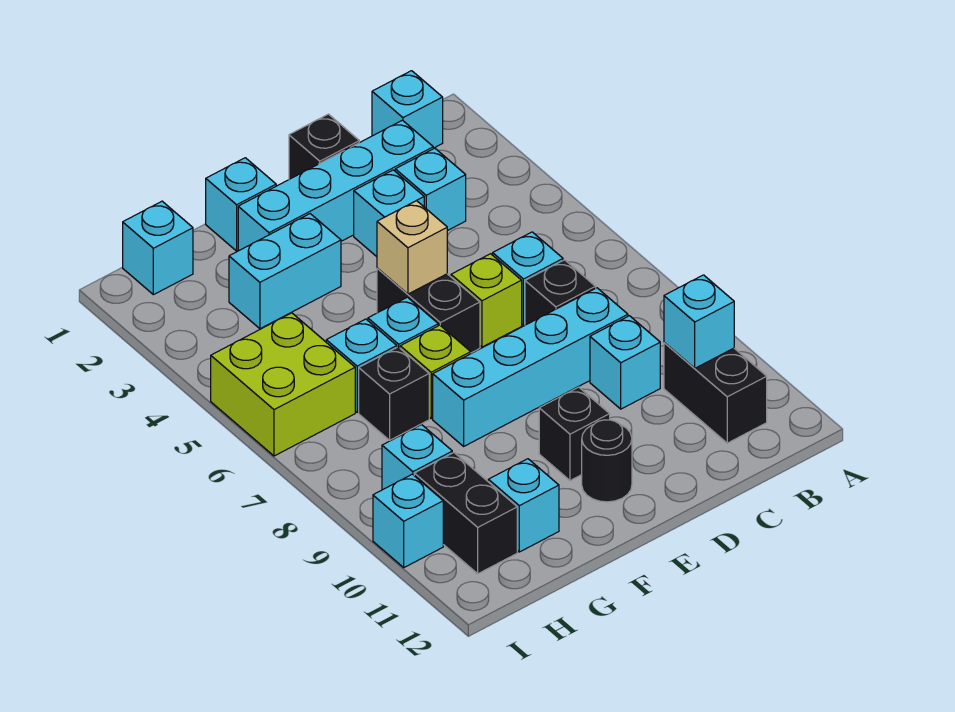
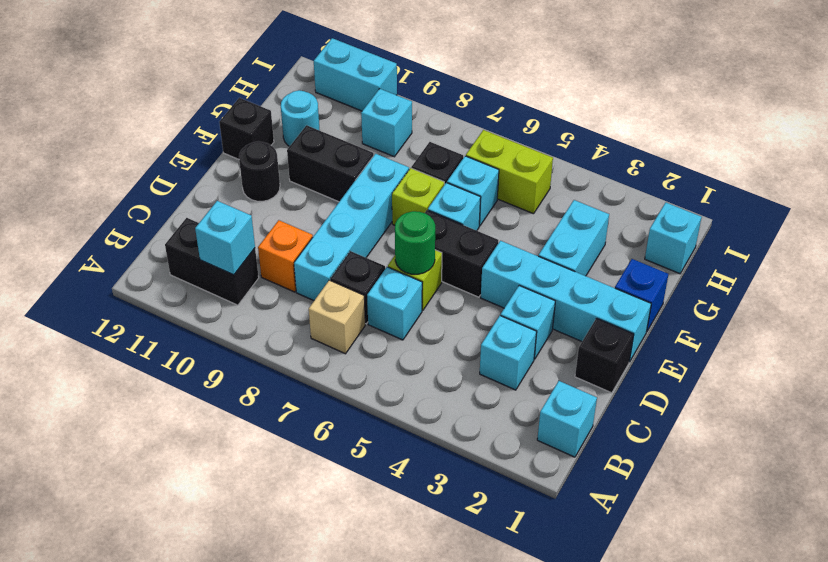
cyan brick C2:F2 level 1 -> cyan brick E1:E4 level 1
cyan brick C9 level 1 -> orange brick C9 level 1
none -> green round brick D6 level 2
tan brick E5 level 2 -> tan brick B7 level 1
black brick E10 level 1 -> black brick F12 level 1
cyan brick F1 level 1 -> blue brick F1 level 1
cyan brick G11 level 1 -> cyan round brick G11 level 1
lime brick H5:I6 level 1 -> lime brick H5:H6 level 1
black brick H10:H11 level 1 -> black brick F9:F10 level 1
cyan brick I10 level 1 -> cyan brick I10:I11 level 1

